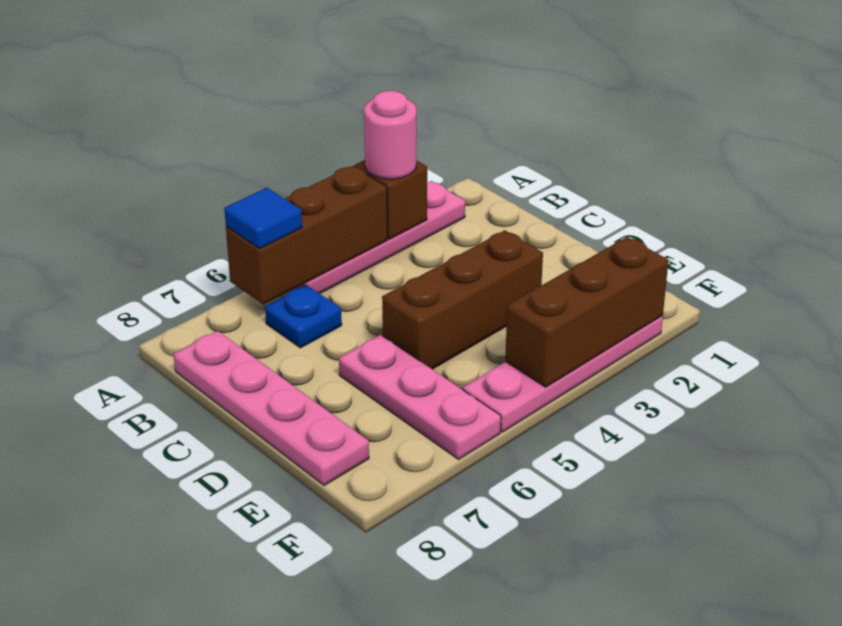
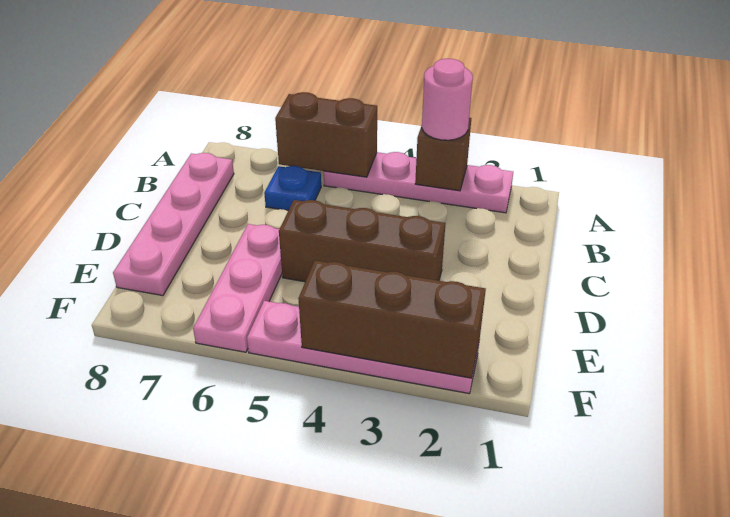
brown brick A4:A6 level 2 -> brown brick A5:A6 level 2
blue tile A6 level 3 -> none

